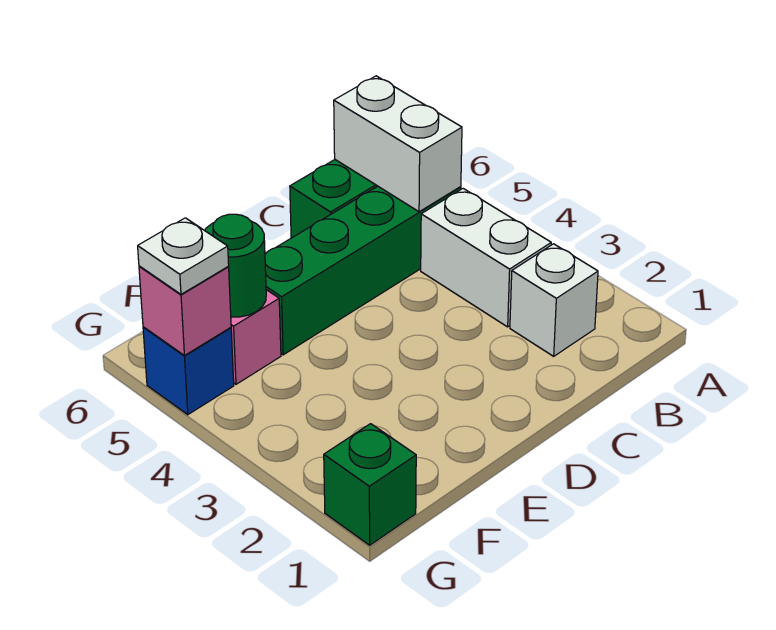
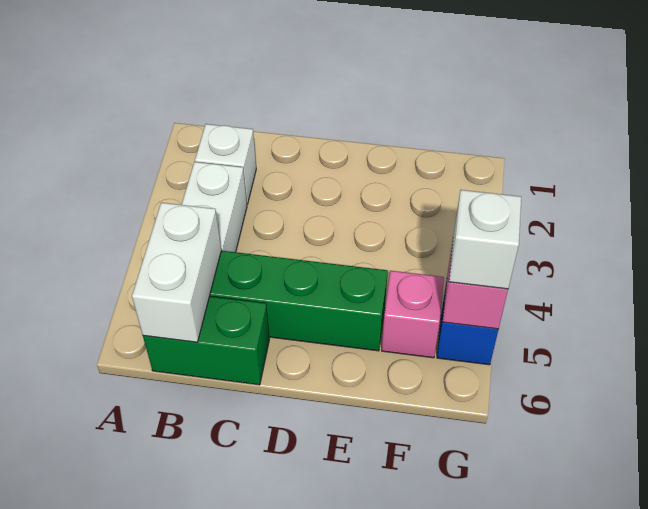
green round brick F5 level 2 -> none
green brick G1 level 1 -> none
white plate G5 level 3 -> white brick G5 level 3

